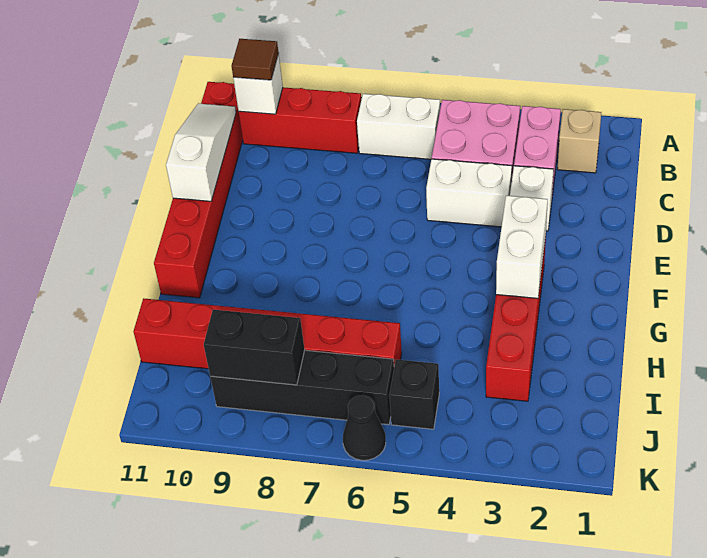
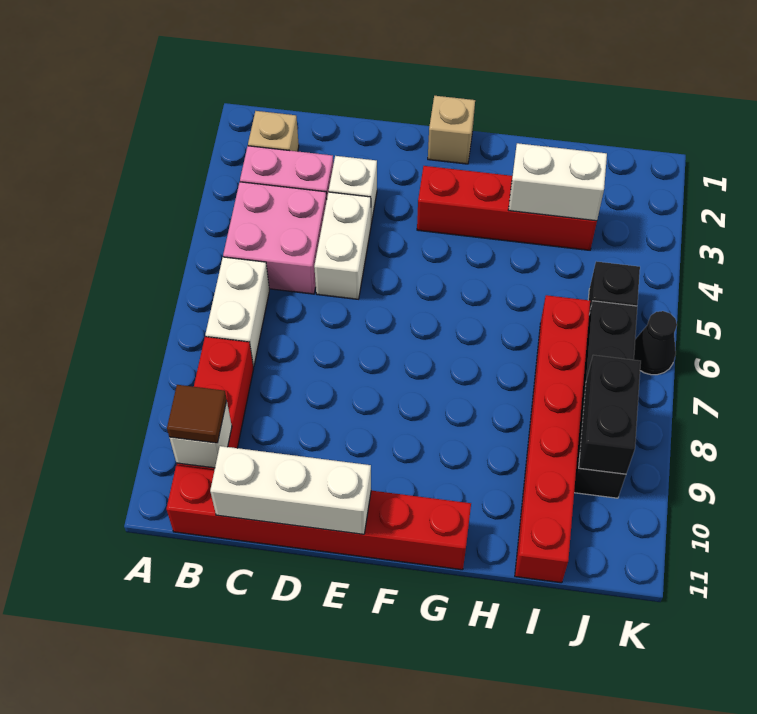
white slope C11:E11 level 2 top E -> white brick C11:E11 level 2
none -> tan brick F1 level 1
white brick F3:G3 level 2 -> white brick H3:I3 level 2

